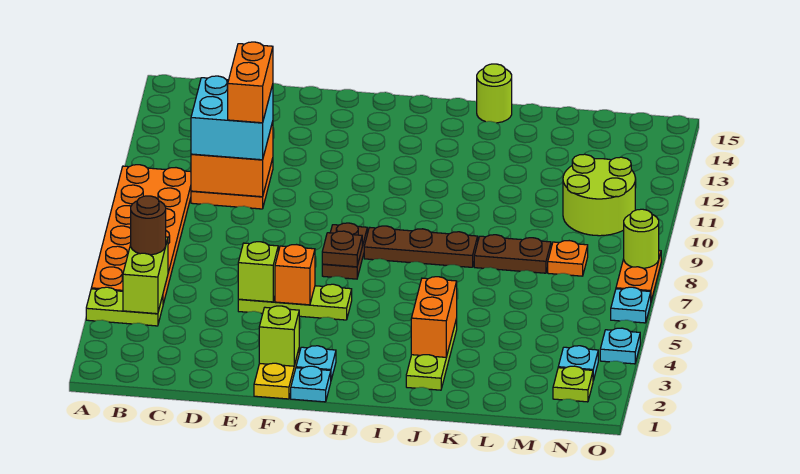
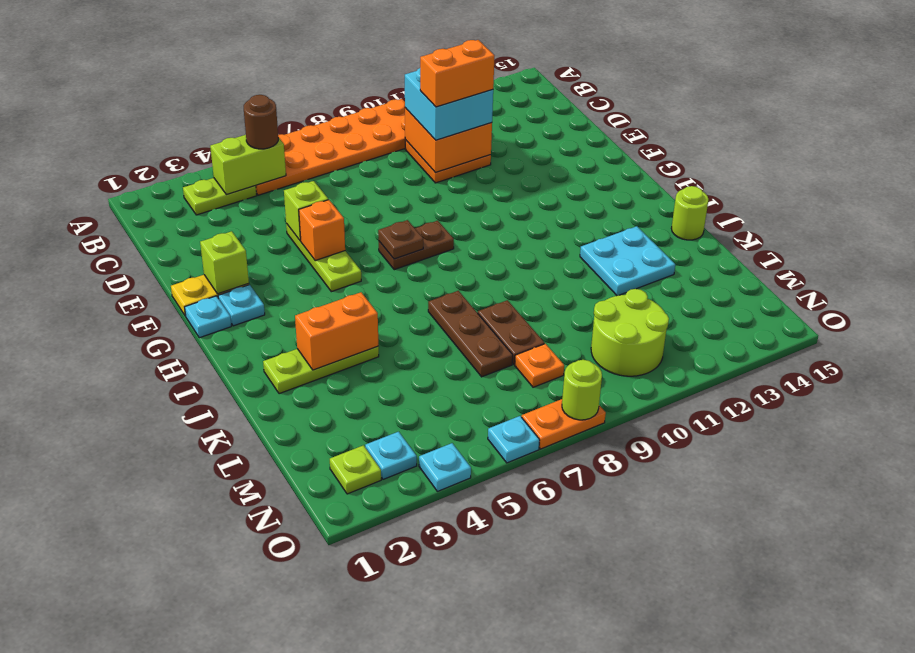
lime plate A4:B4 level 1 -> lime plate B3:B4 level 1
brown plate H8:J8 level 1 -> brown plate J7:L7 level 1
none -> cyan plate J12:K13 level 1

